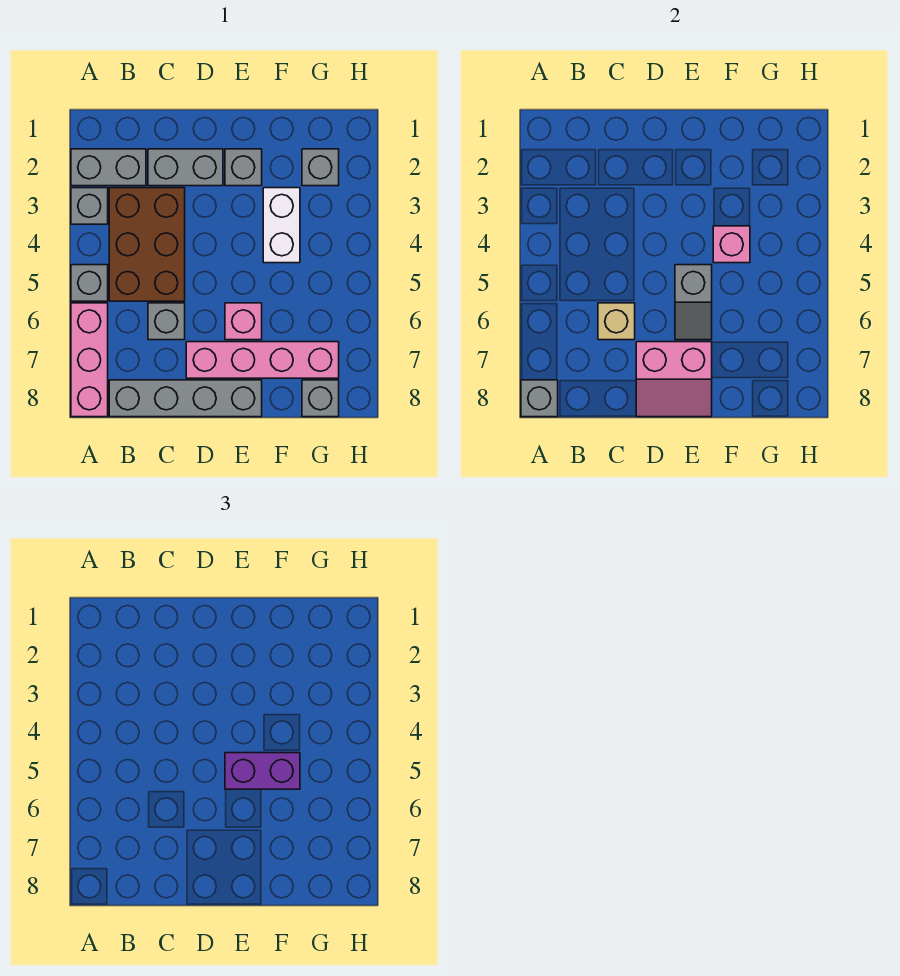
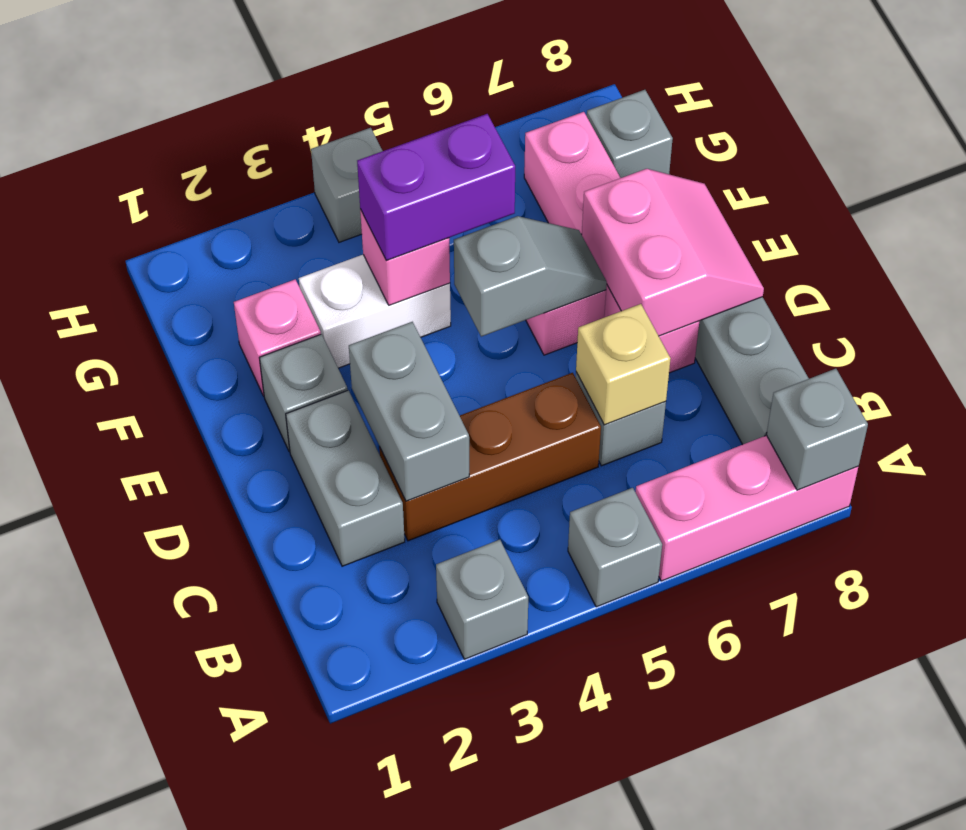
grey brick A2:B2 level 1 -> grey brick C3:D3 level 2
brown brick B3:C5 level 1 -> brown brick C3:C5 level 1
purple brick E5:F5 level 3 -> purple brick F4:F5 level 3
none -> pink brick F2 level 1
grey brick G2 level 1 -> grey brick H4 level 1

